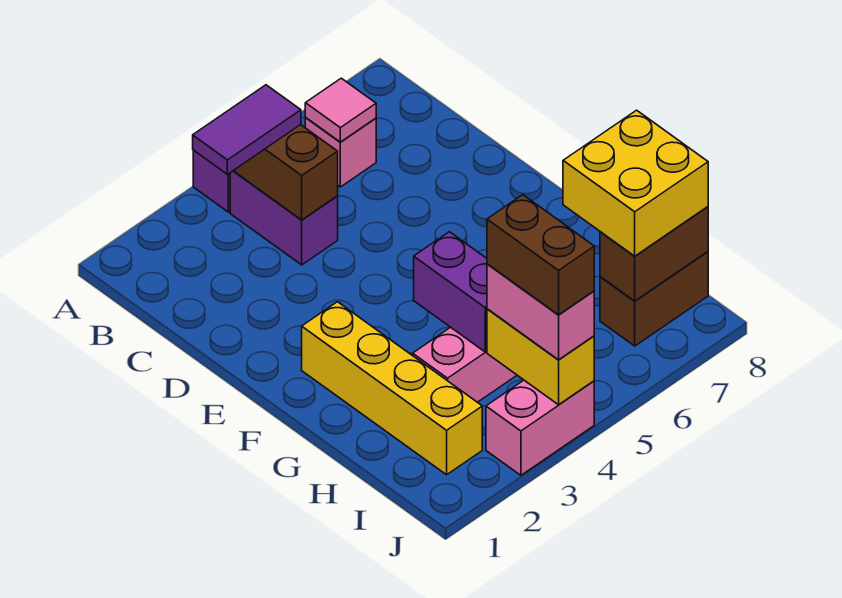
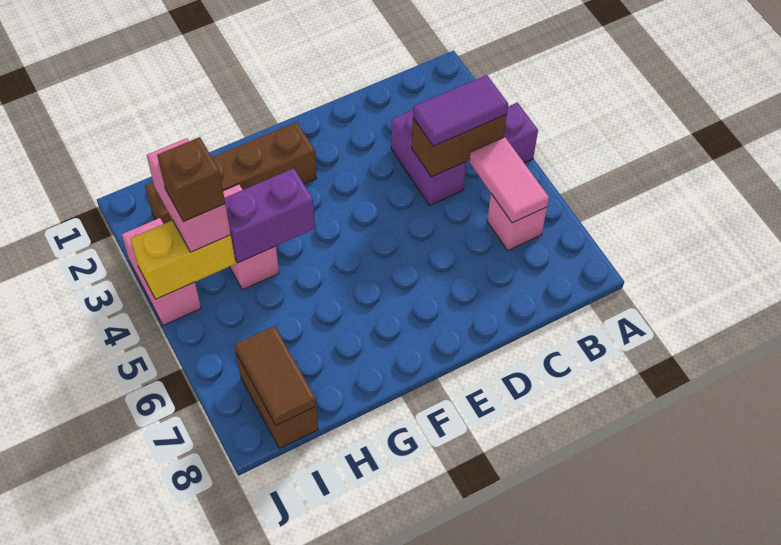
purple tile B3:B4 level 3 -> purple tile B4:C4 level 3
purple brick B4:C4 level 1 -> purple brick C3:C4 level 1
pink tile B6 level 2 -> pink tile B5:B6 level 2
yellow brick F2:I2 level 1 -> brown brick F2:I2 level 1
yellow brick H7:I8 level 3 -> none
pink brick I4:J4 level 3 -> pink brick I3:I4 level 3
brown brick I4:J4 level 4 -> brown brick I4 level 4
brown brick I7:I8 level 2 -> brown tile I7:I8 level 2

